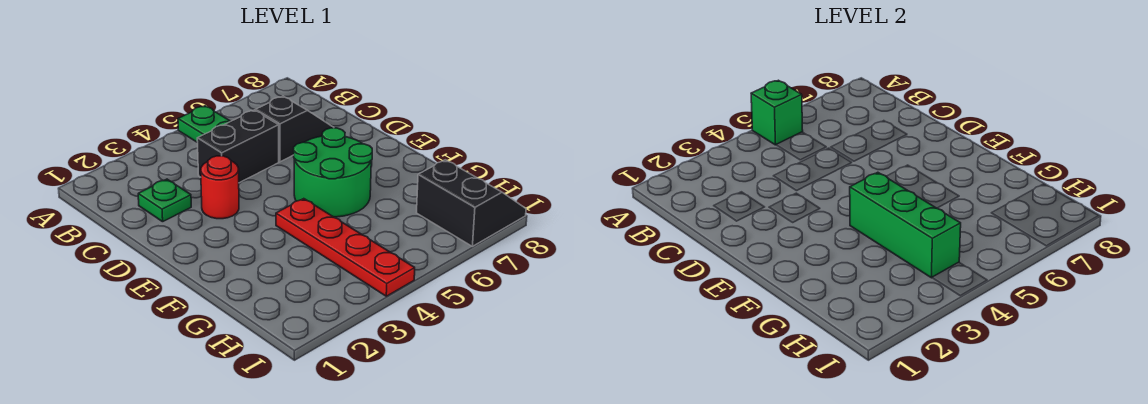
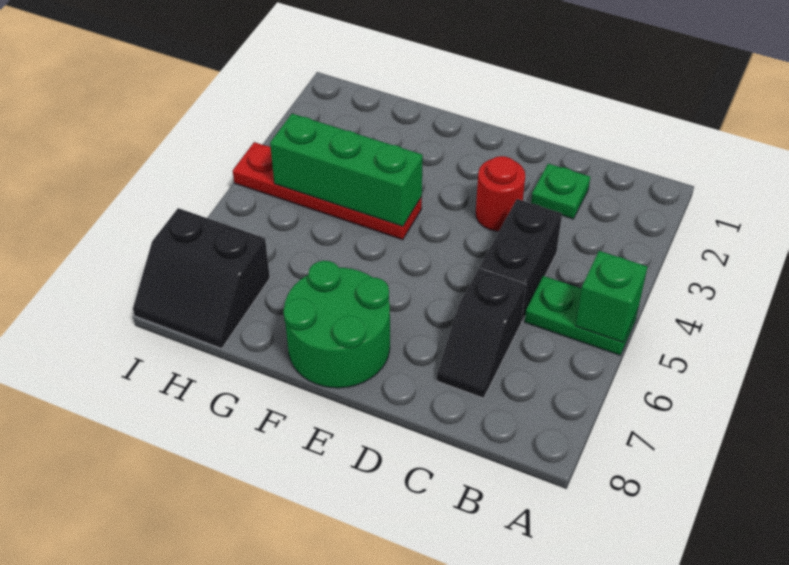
green round brick E5:F6 level 1 -> green round brick E7:F8 level 1

